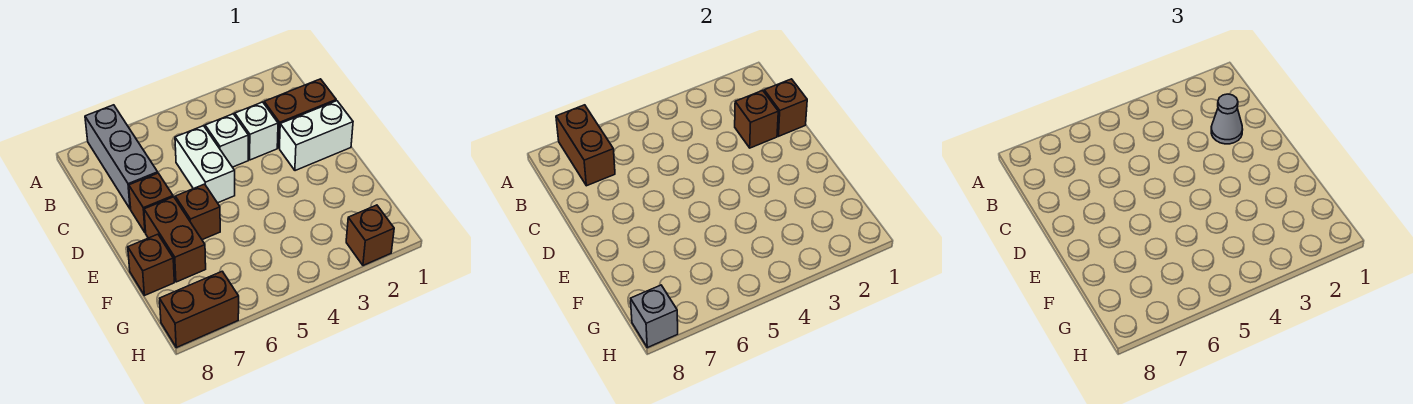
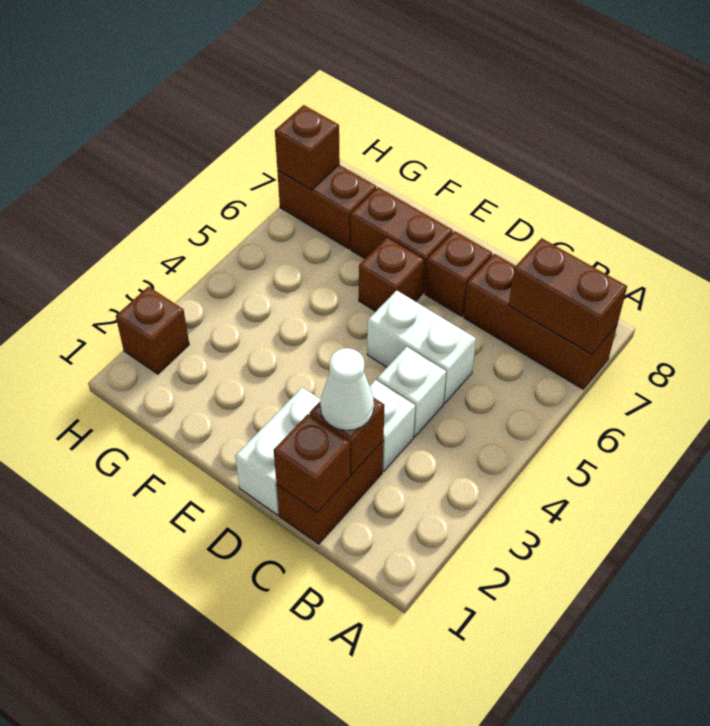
grey brick A7:C7 level 1 -> brown brick A7:C7 level 1
grey cone C2 level 3 -> white cone C2 level 3
brown brick F8 level 1 -> brown brick H7 level 2
brown brick H7:H8 level 1 -> brown brick G7:H7 level 1
grey brick H8 level 2 -> none

